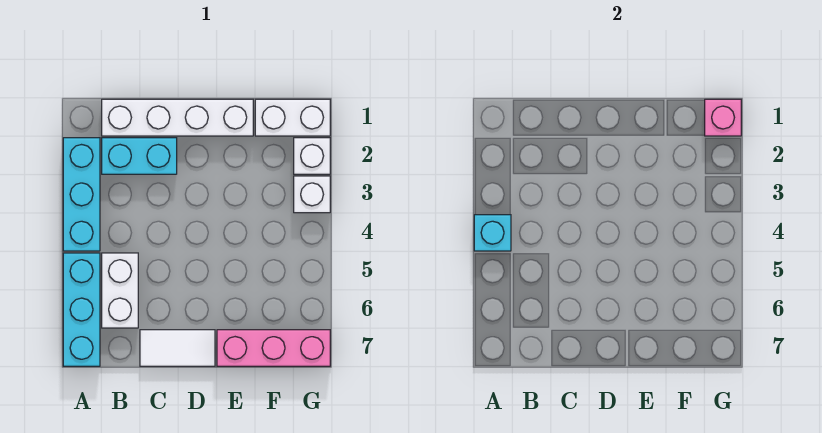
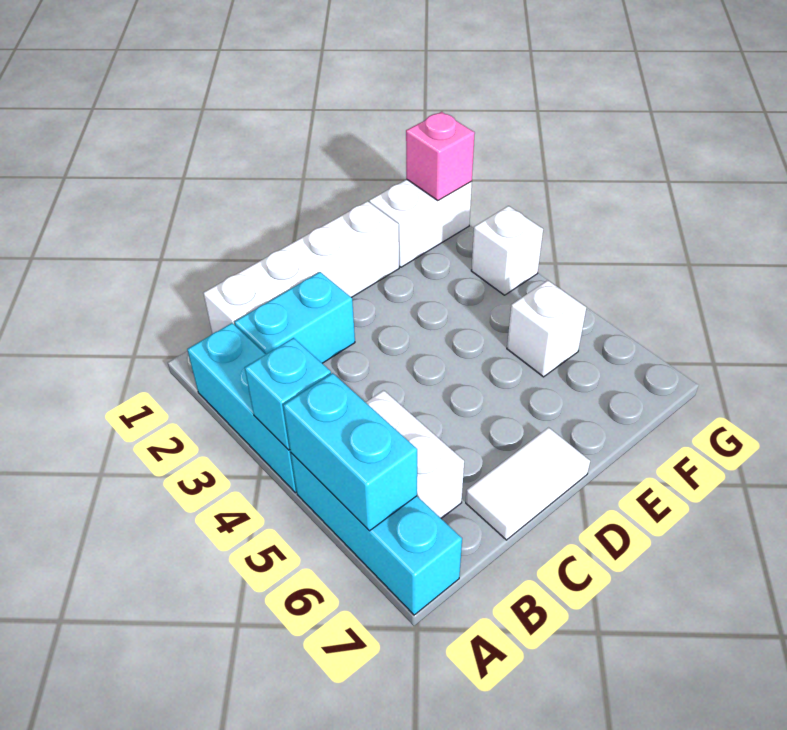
none -> cyan brick A5:A6 level 2
pink brick E7:G7 level 1 -> none
white brick G2 level 1 -> white brick F5 level 1

